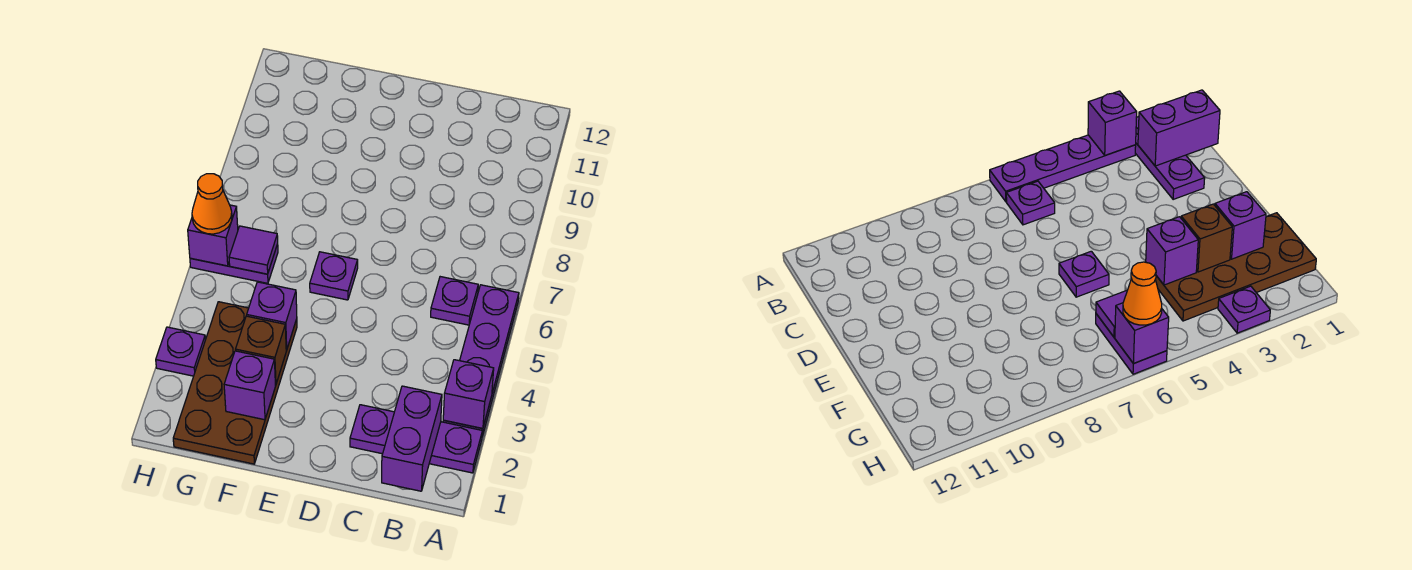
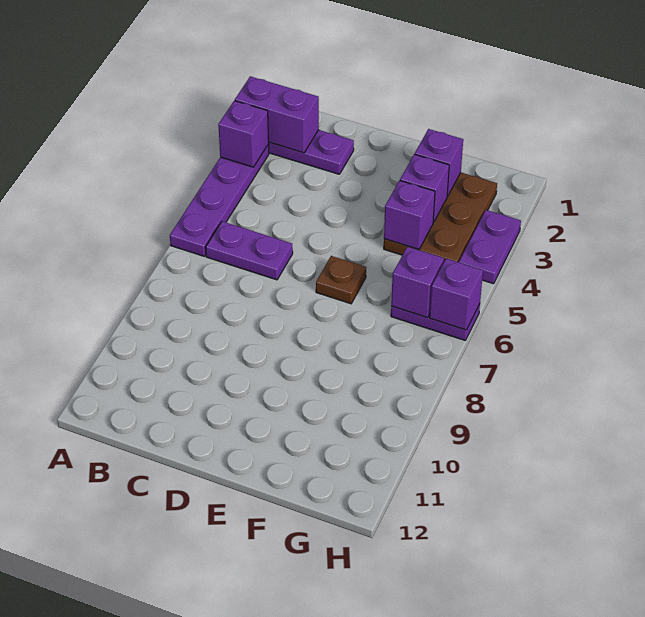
purple brick B1:B2 level 2 -> purple brick A2:B2 level 2
purple plate B6 level 1 -> purple plate B6:C6 level 1
purple plate E6 level 1 -> brown plate E6 level 1
brown plate F1:G4 level 1 -> brown plate F2:G4 level 1
brown brick F3 level 2 -> purple brick F3 level 2
purple tile G6 level 2 -> purple brick G6 level 2
purple plate H3 level 1 -> purple plate H3:H4 level 1
orange cone H6 level 3 -> none

